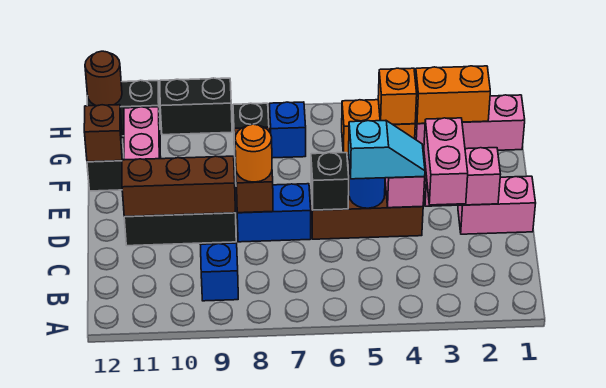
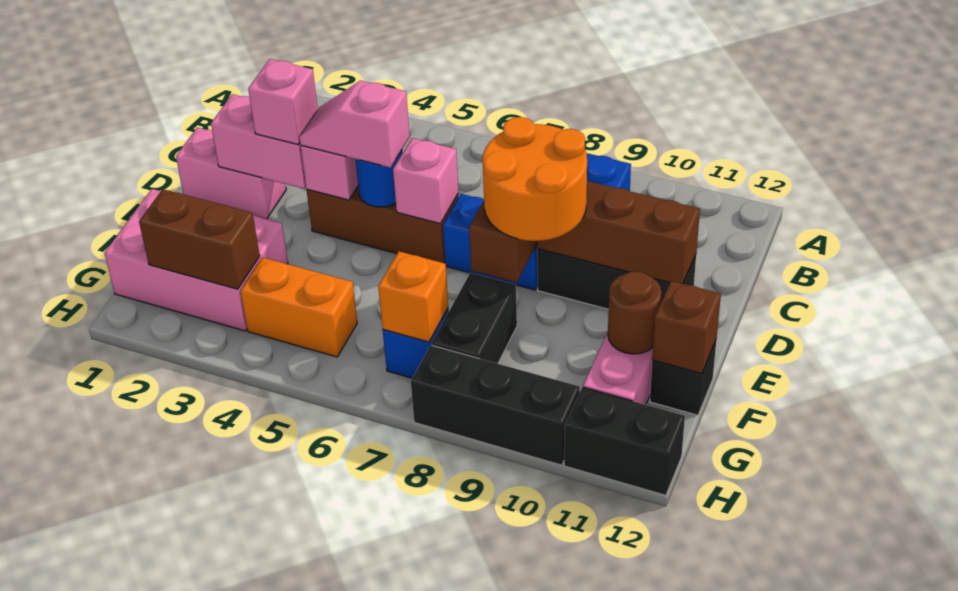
pink brick C3:D3 level 3 -> pink brick D3 level 3
cyan slope D4:D5 level 3 top 5 -> pink slope D4:D5 level 3 top 5
black brick D6 level 2 -> pink brick D6 level 2
orange round brick D8 level 3 -> orange round brick D8:E9 level 3
pink brick G1:G3 level 1 -> pink brick F1:G3 level 1
orange brick G2:G3 level 2 -> brown brick G2:G3 level 2
orange brick G4 level 2 -> orange brick G7 level 2
black brick H9:H10 level 1 -> black brick H8:H10 level 1
brown round brick H12 level 2 -> brown round brick F11 level 2

